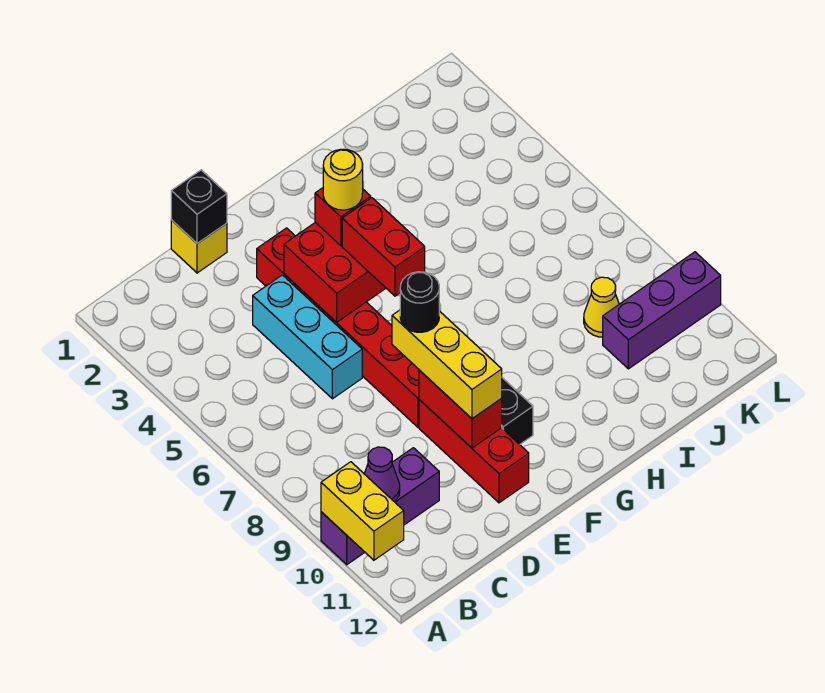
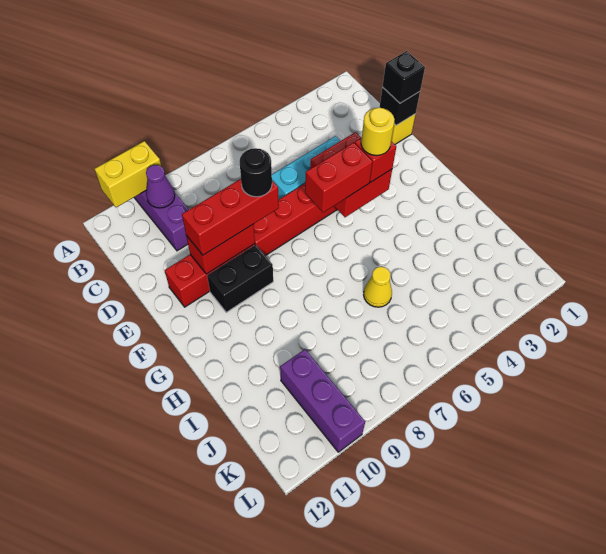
none -> black brick D1 level 3
yellow brick E8:E10 level 3 -> red brick E8:E10 level 3
yellow cone J9 level 1 -> yellow cone I6 level 1

